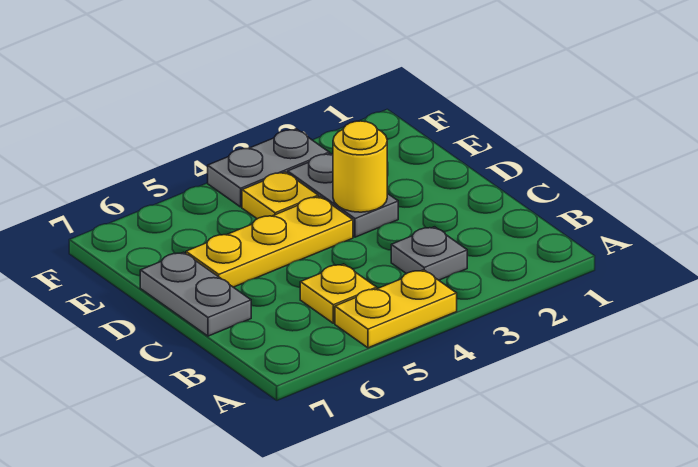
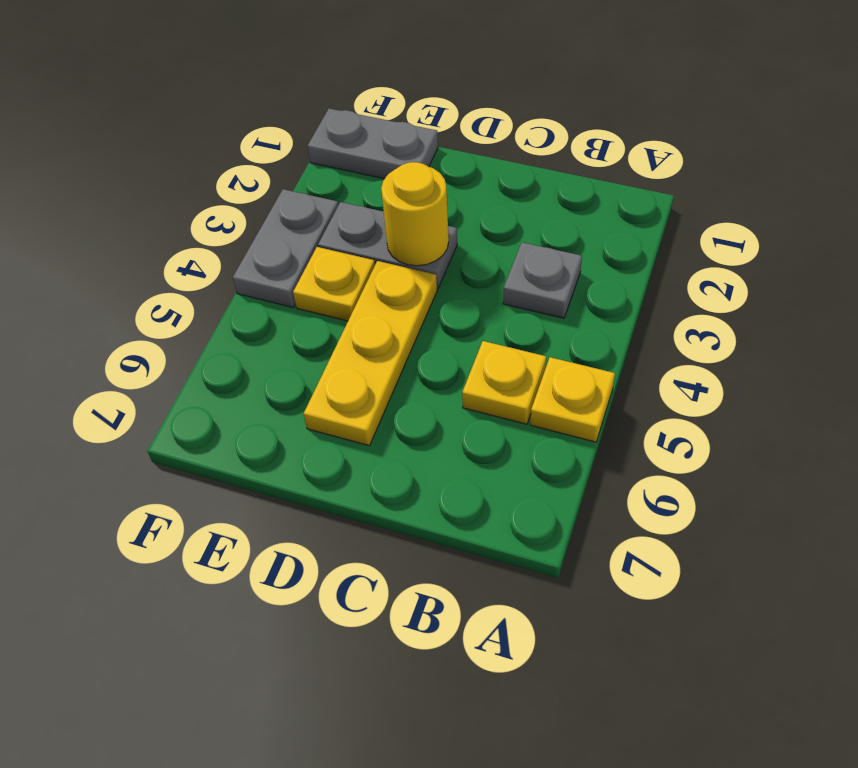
yellow plate A4:A5 level 1 -> yellow plate A5 level 1
grey plate C7:D7 level 1 -> grey plate E1:F1 level 1

